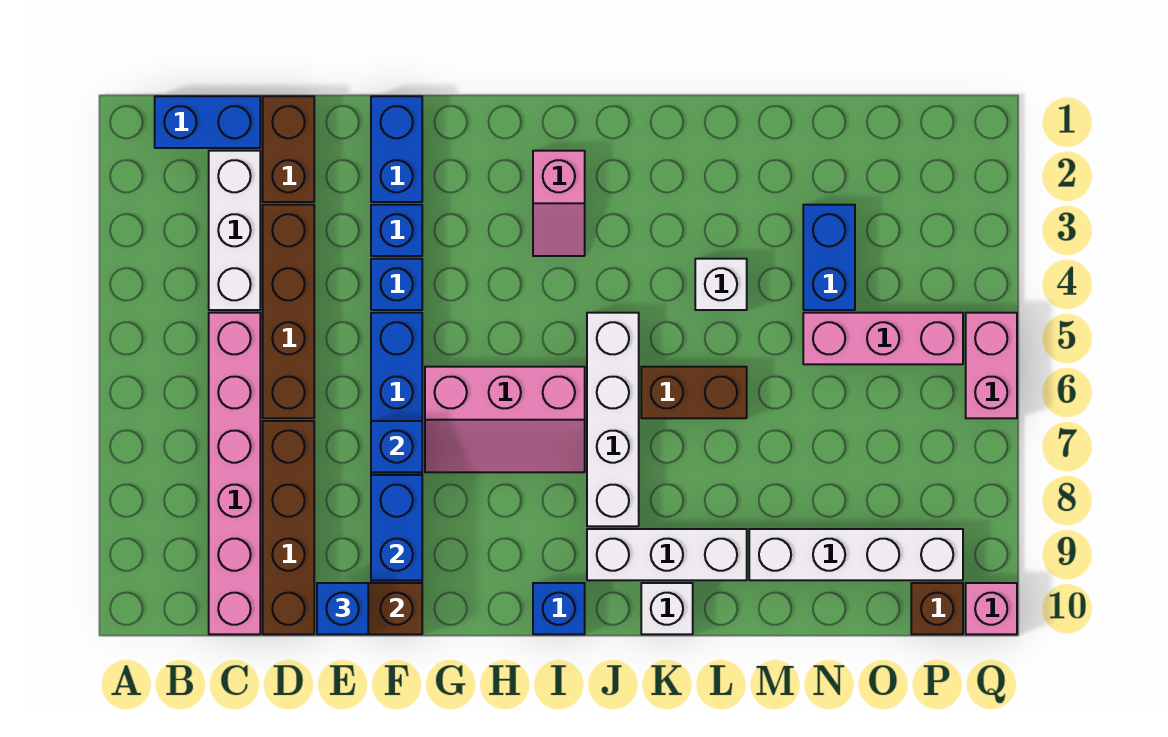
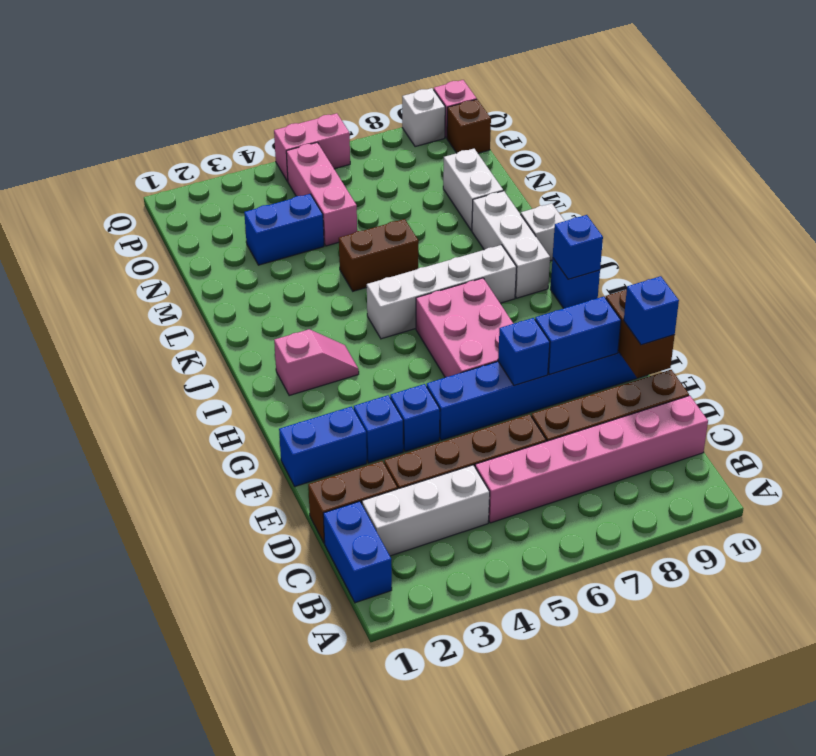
pink slope G6:I7 level 1 top 6 -> pink brick G6:I7 level 1
none -> blue brick I10 level 2
brown brick K6:L6 level 1 -> brown brick L5:L6 level 1
white brick L4 level 1 -> white brick Q9 level 1
white brick M9:P9 level 1 -> white brick M9:N9 level 1

